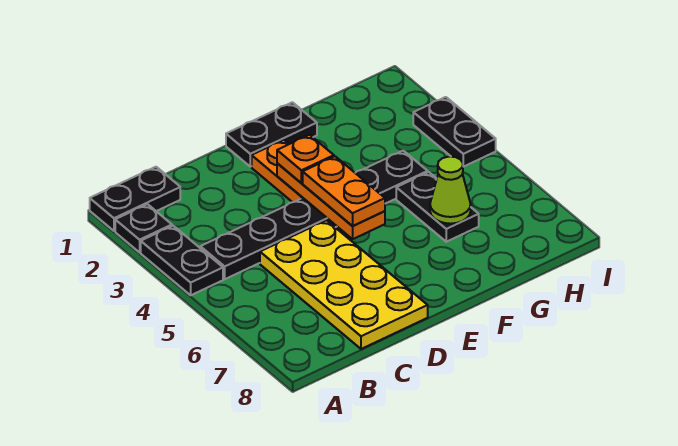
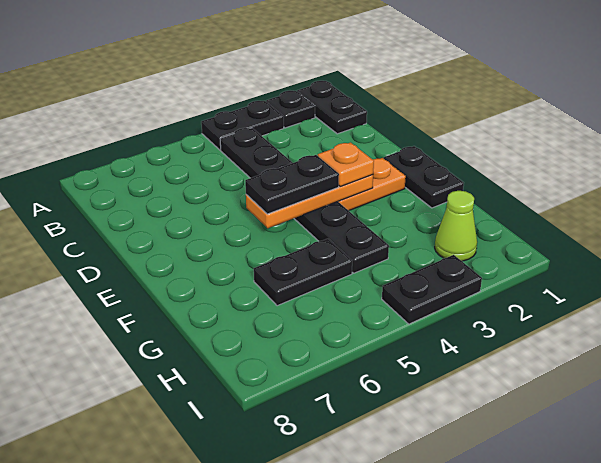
yellow plate C5:D8 level 1 -> none
orange plate E4:E5 level 3 -> black plate E4:E5 level 3
lime cone G6 level 2 -> lime cone H2 level 1

